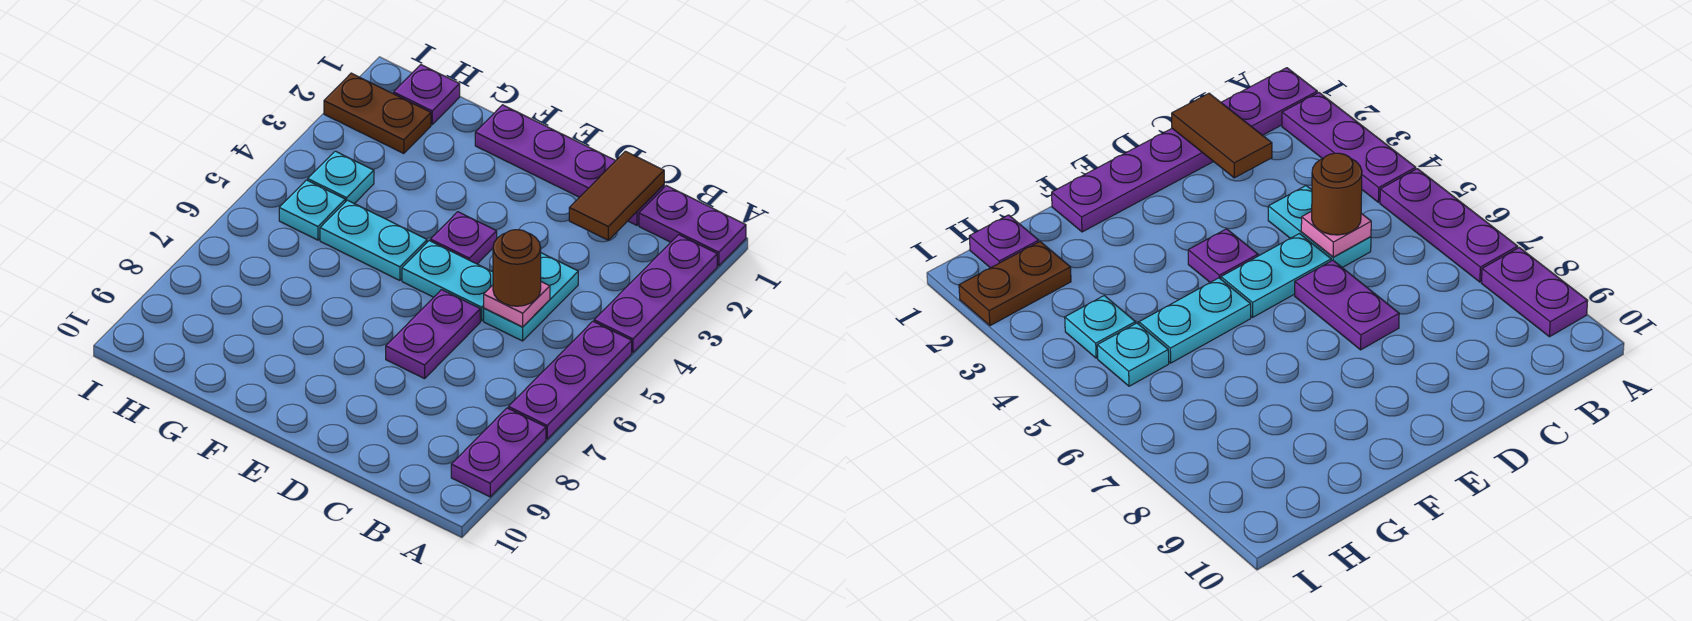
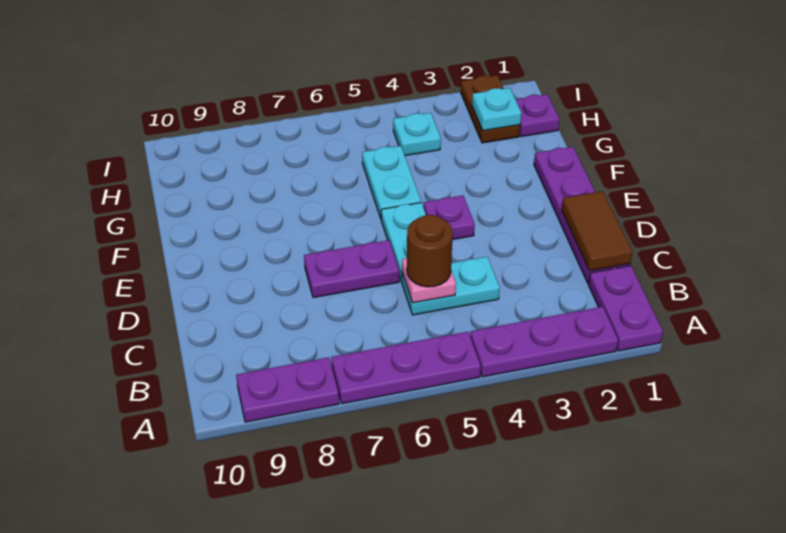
brown tile C1:C2 level 2 -> brown tile C1:D1 level 2
cyan plate H5 level 1 -> cyan plate H2 level 2

